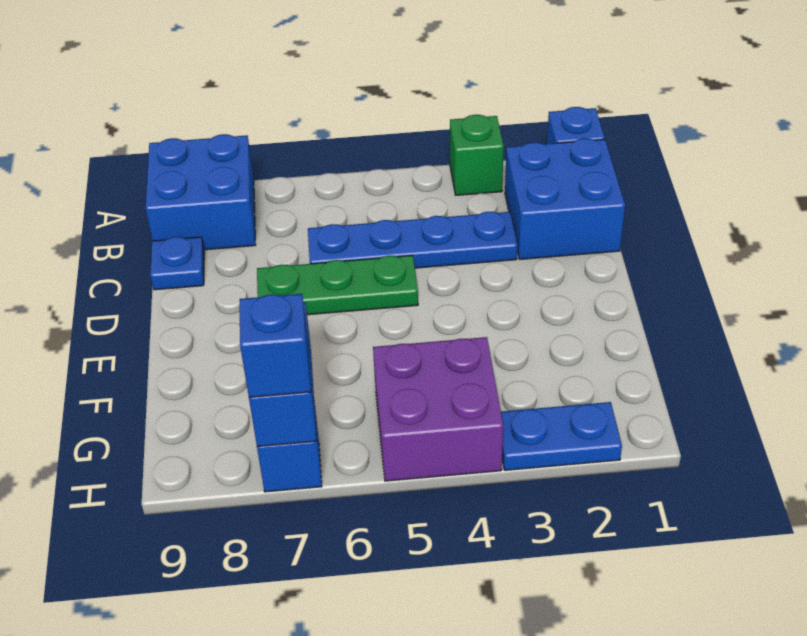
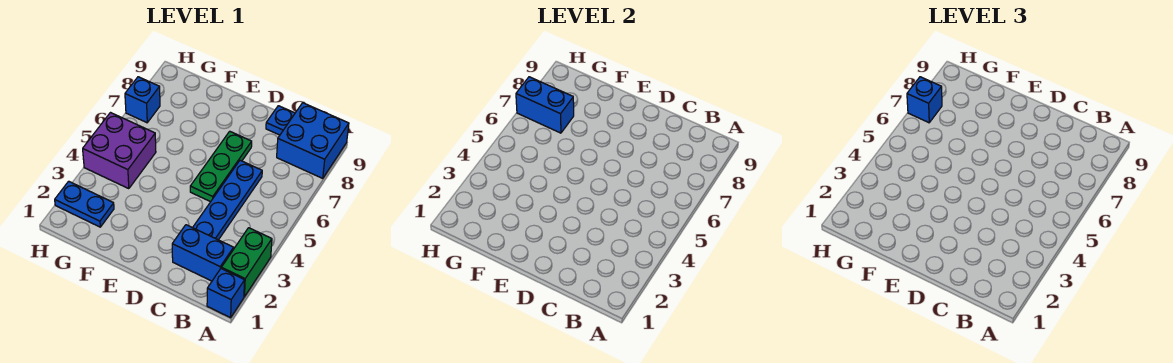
green brick A3 level 1 -> green brick A2:A3 level 1
blue brick B1:C2 level 1 -> blue brick B2:C2 level 1
blue plate H2:H3 level 1 -> blue plate G2:H2 level 1

